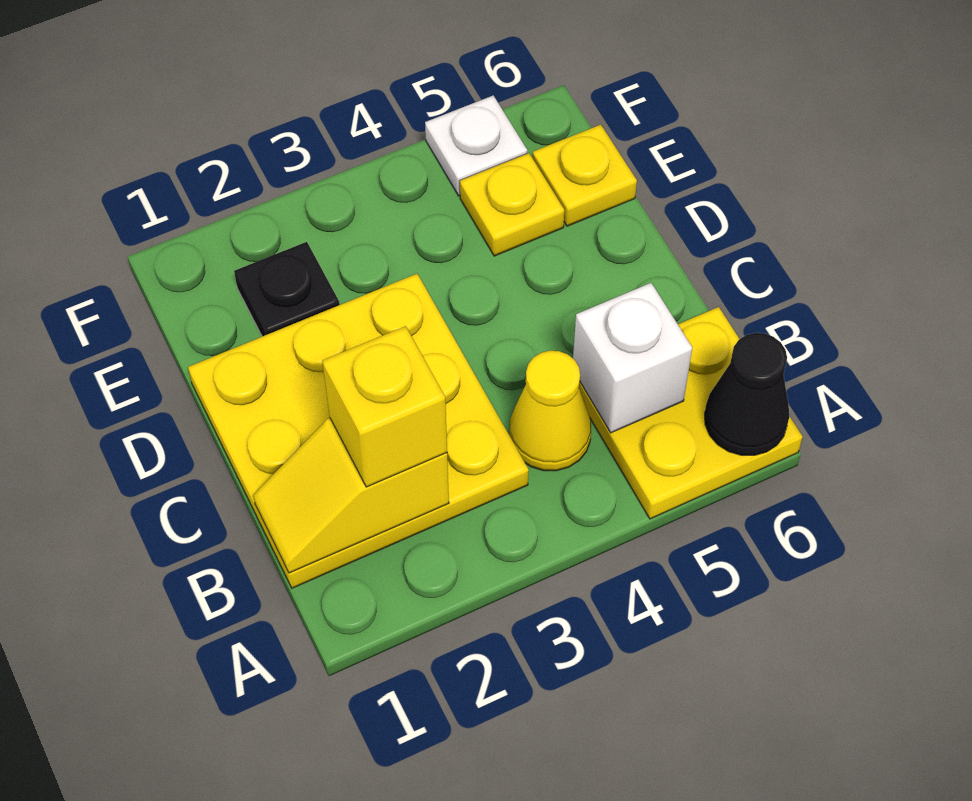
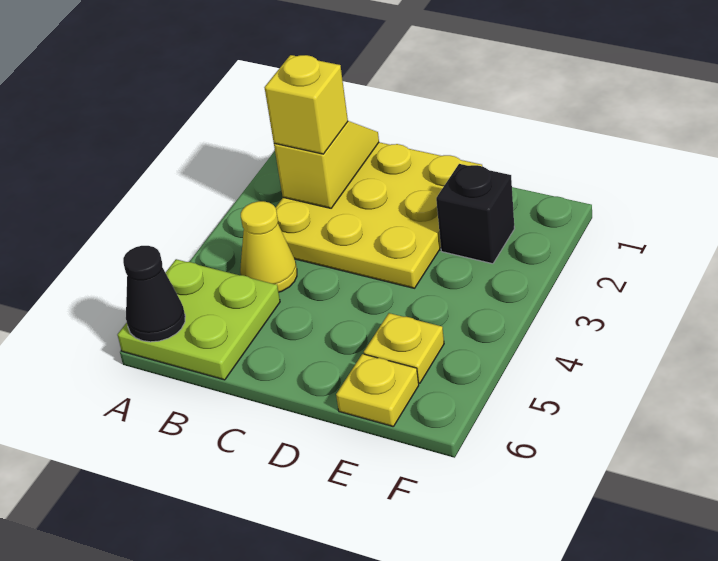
yellow plate A5:B6 level 1 -> lime plate A5:B6 level 1
white brick B5 level 2 -> none
black plate E2 level 1 -> black brick E2 level 1
white plate F5 level 1 -> none

